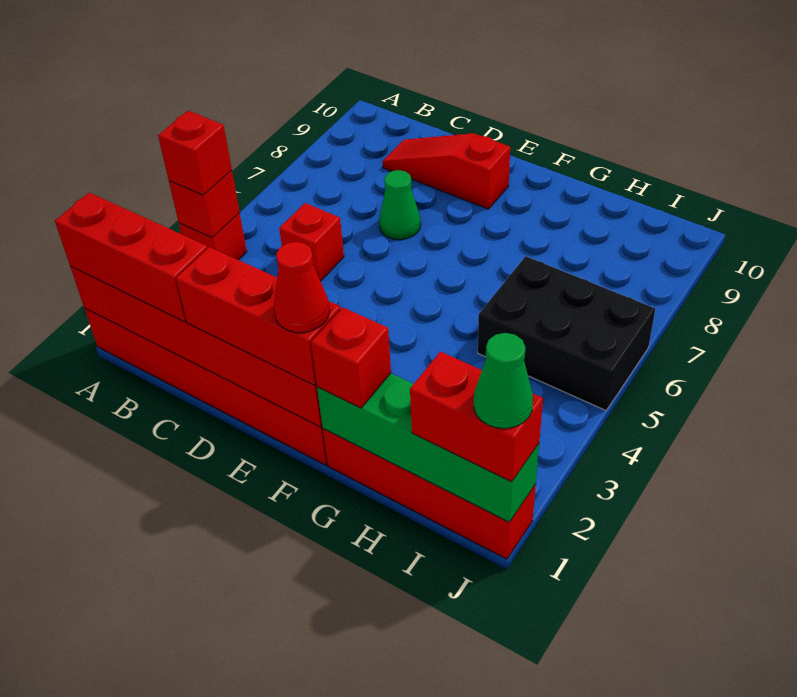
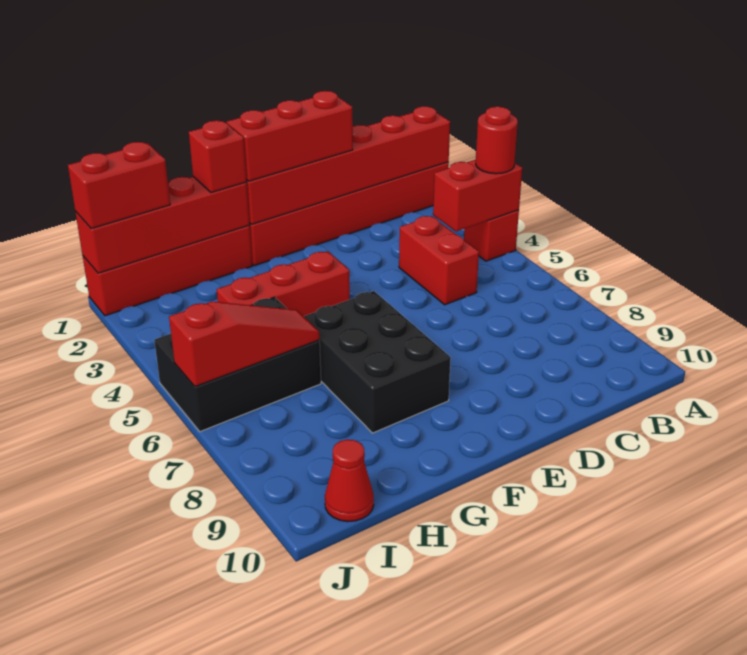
red brick A1:C1 level 3 -> red brick F4:H4 level 1
red brick A4 level 2 -> red brick A4:B4 level 2
red brick A4 level 3 -> red round brick A4 level 3
red brick C5 level 1 -> red brick C4:C5 level 1
red slope C9:E9 level 1 top E -> red slope H6:J6 level 2 top J
green cone D7 level 1 -> none
red cone F1 level 4 -> red cone I10 level 1
none -> black brick F6:G8 level 1
green brick G1:J1 level 2 -> red brick G1:J1 level 2
green cone J1 level 4 -> none

